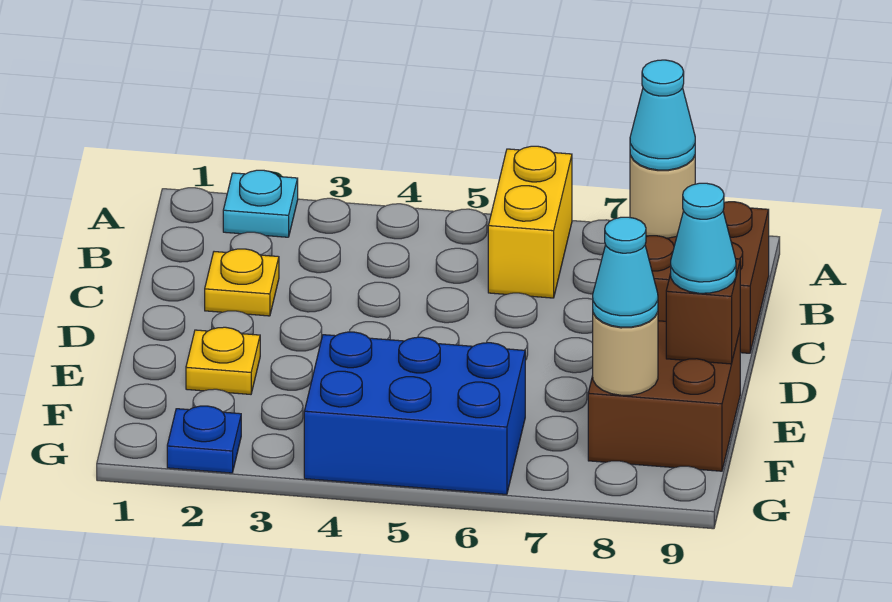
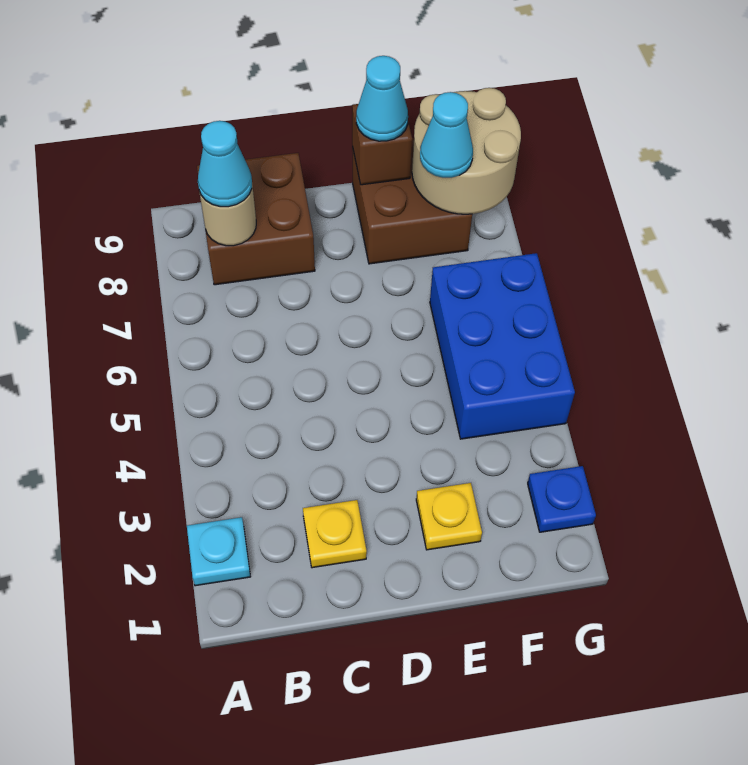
yellow brick A6:B6 level 1 -> none
tan round brick F8 level 2 -> tan round brick F8:G9 level 2

